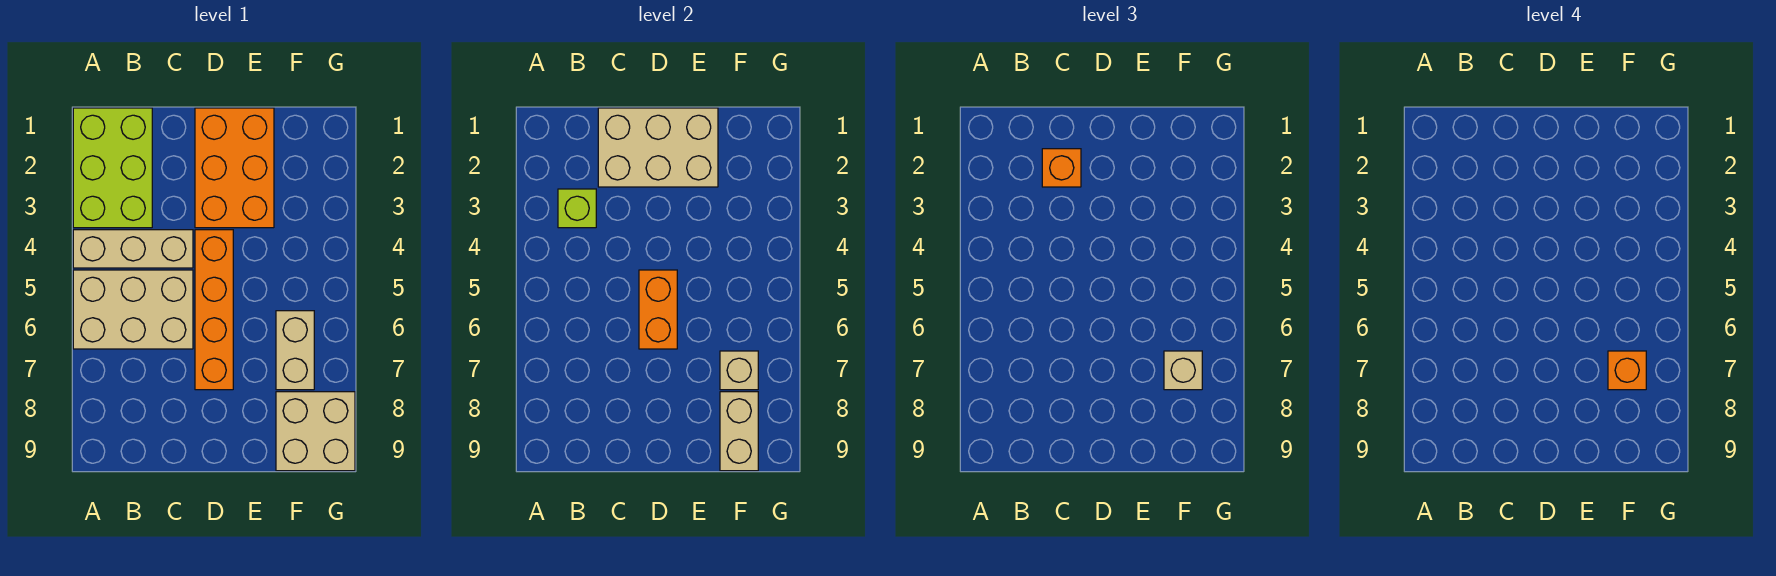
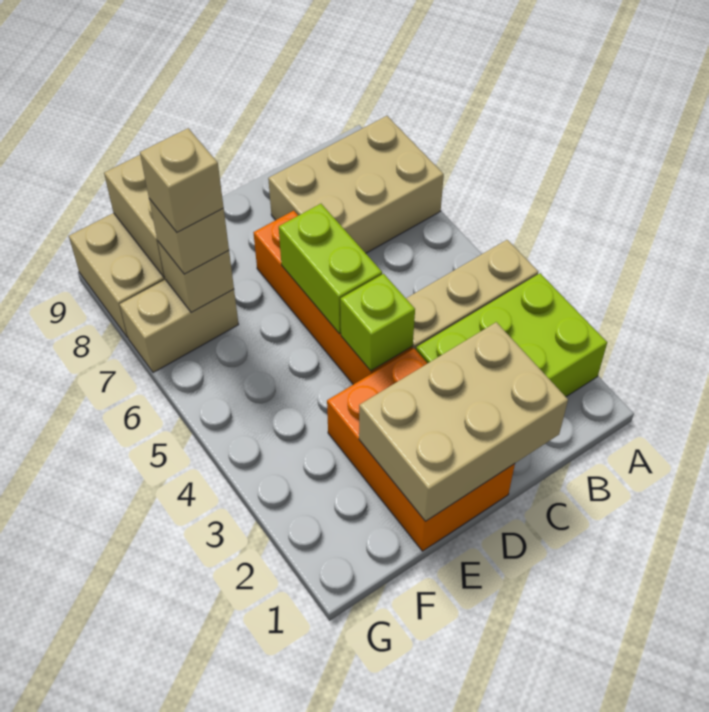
lime brick A1:B3 level 1 -> lime brick A2:C3 level 1
tan brick A5:C6 level 1 -> tan brick A7:C8 level 1
lime brick B3 level 2 -> lime brick D4 level 2
orange brick C2 level 3 -> none
orange brick D5:D6 level 2 -> lime brick D5:D6 level 2
tan brick F6:F7 level 1 -> tan brick F7:G7 level 1
orange brick F7 level 4 -> tan brick F7 level 4

